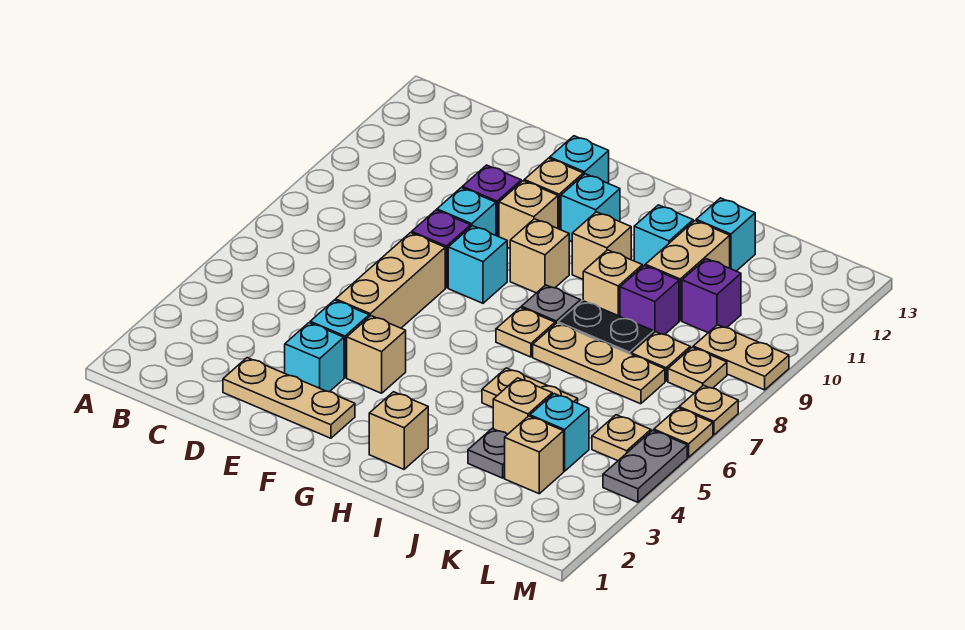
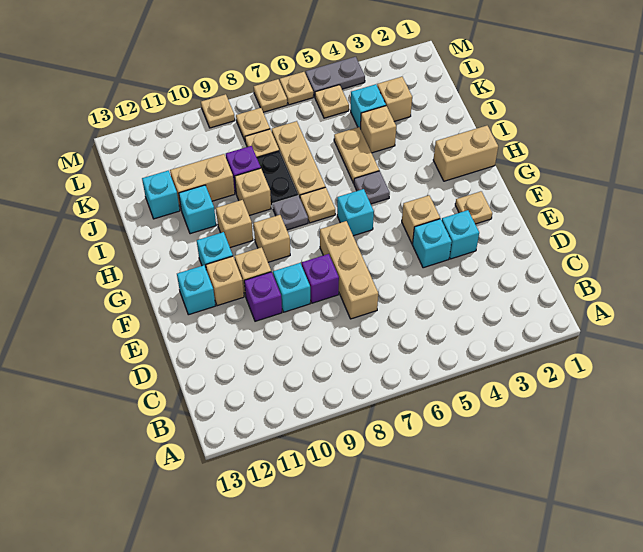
tan plate D2:F2 level 1 -> tan plate F2 level 1
tan brick E5:E7 level 1 -> tan brick D7:F7 level 1
cyan brick F8 level 1 -> cyan brick G6 level 1
tan brick H2 level 1 -> tan brick H1:H2 level 1
grey plate J3 level 1 -> grey plate H5 level 1
purple brick K10 level 1 -> none
tan plate L9:M9 level 1 -> tan plate M9 level 1

